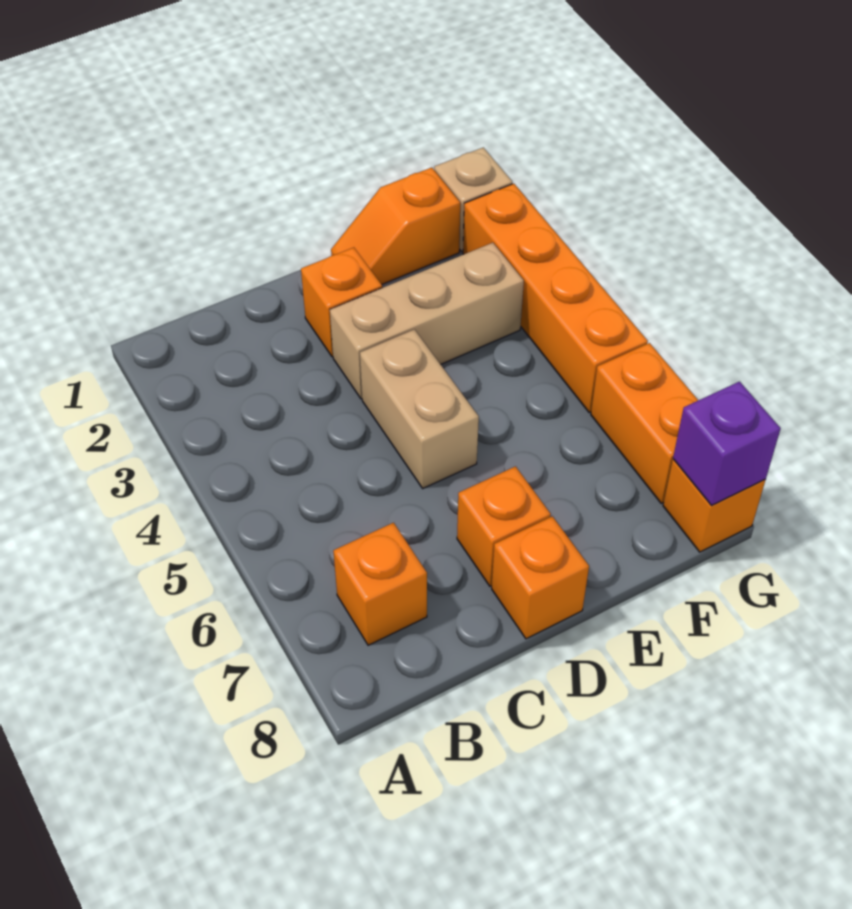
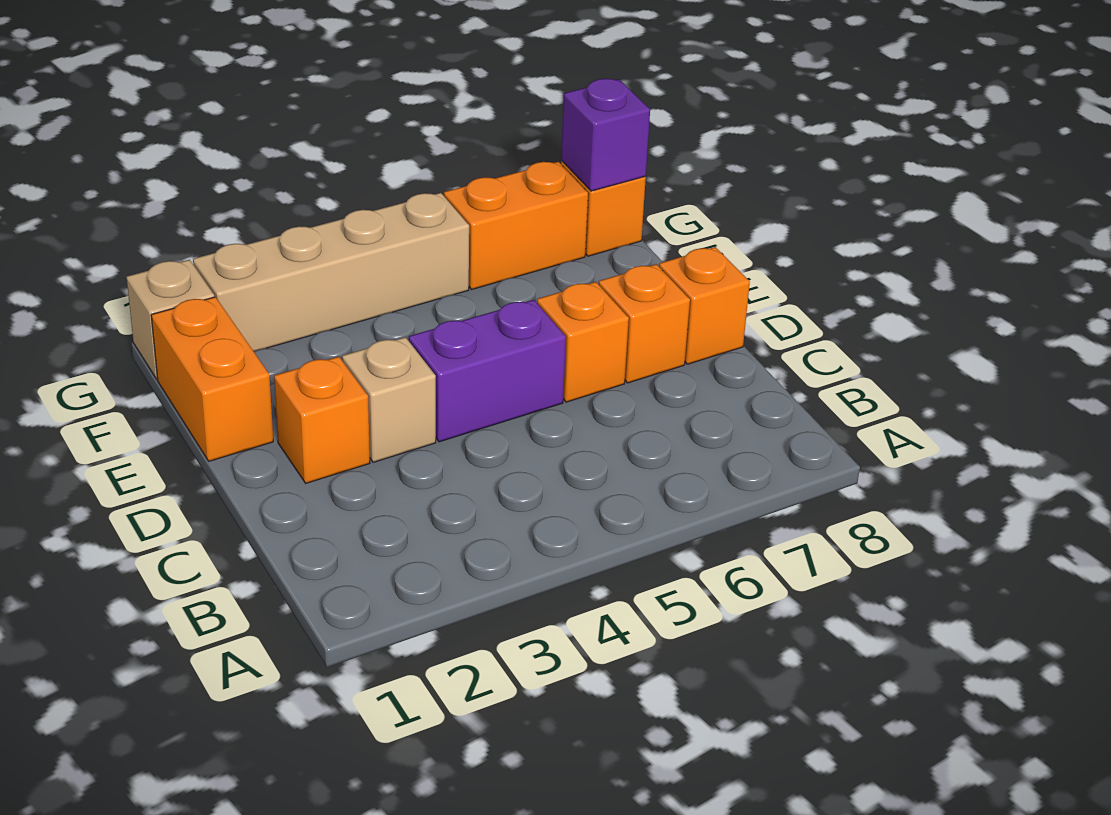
orange brick B7 level 1 -> orange brick D6 level 1
tan brick D3:F3 level 1 -> tan brick D3 level 1
tan brick D4:D5 level 1 -> purple brick D4:D5 level 1
orange slope E1:F1 level 1 top F -> orange brick E1:F1 level 1
orange brick G2:G5 level 1 -> tan brick G2:G5 level 1

